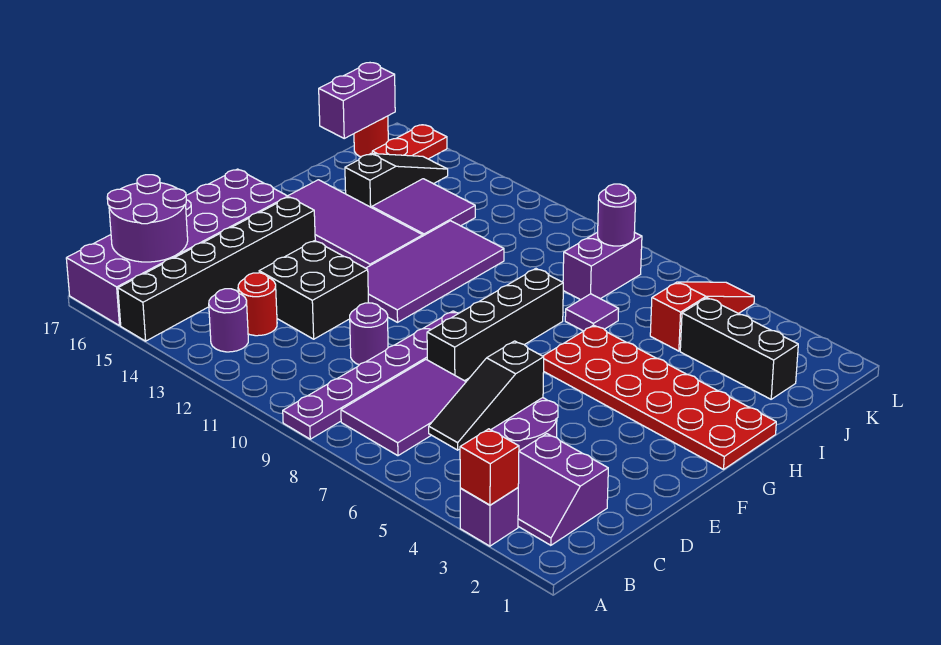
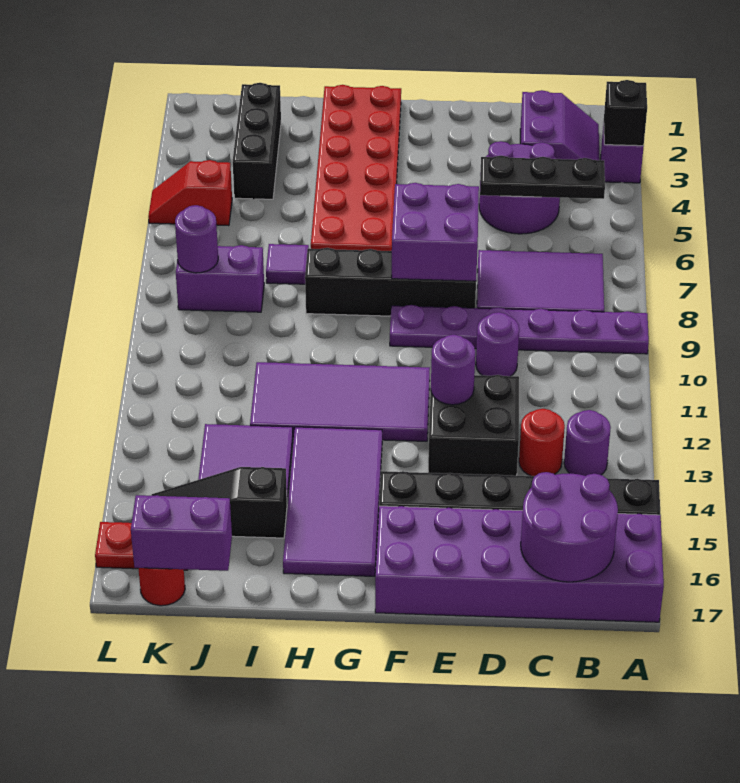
red brick A3 level 2 -> black brick A3 level 2
black slope B5:D5 level 2 top D -> black plate B5:D5 level 2
none -> purple brick E7:F8 level 2
none -> purple round brick E12 level 2
red slope J5:L5 level 1 top J -> red slope K5:L5 level 1 top K

